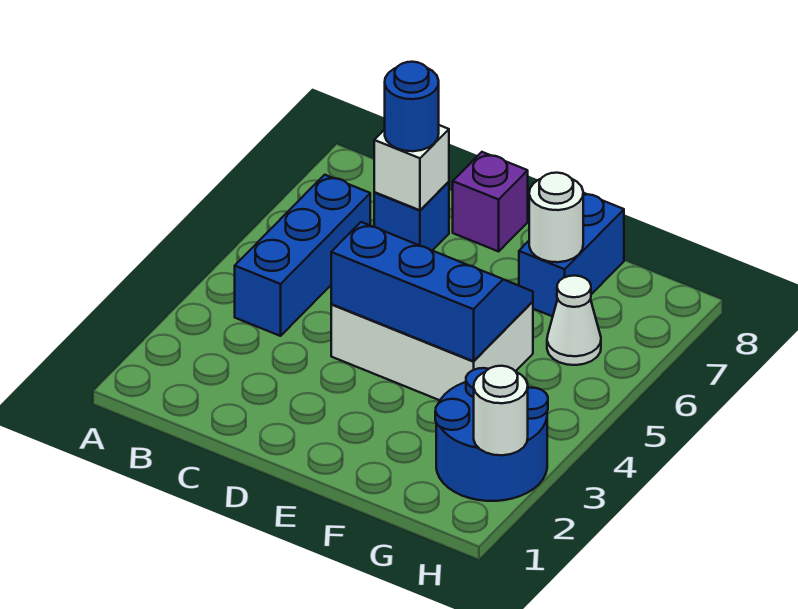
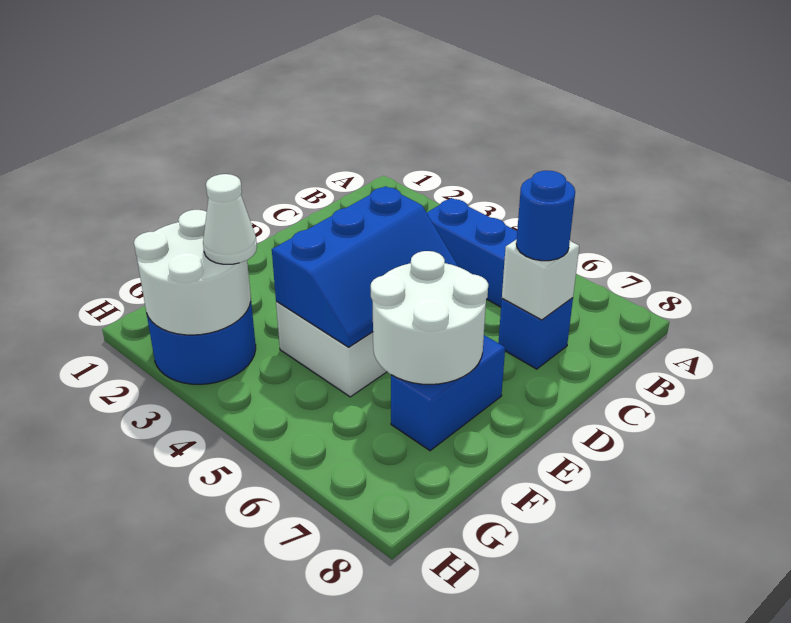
purple brick D8 level 1 -> none
blue brick F7:F8 level 1 -> blue brick E7:F7 level 1
white round brick F7 level 2 -> white round brick E6:F7 level 2
white cone G6 level 1 -> white cone G3 level 3
white round brick H2 level 2 -> white round brick G2:H3 level 2

